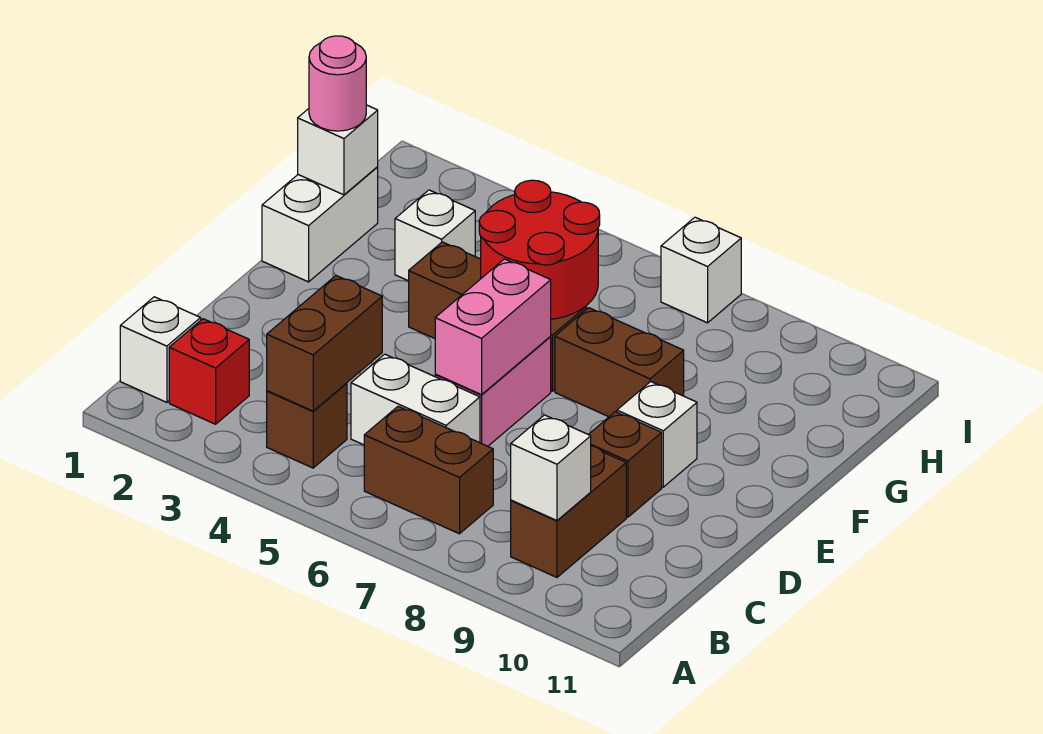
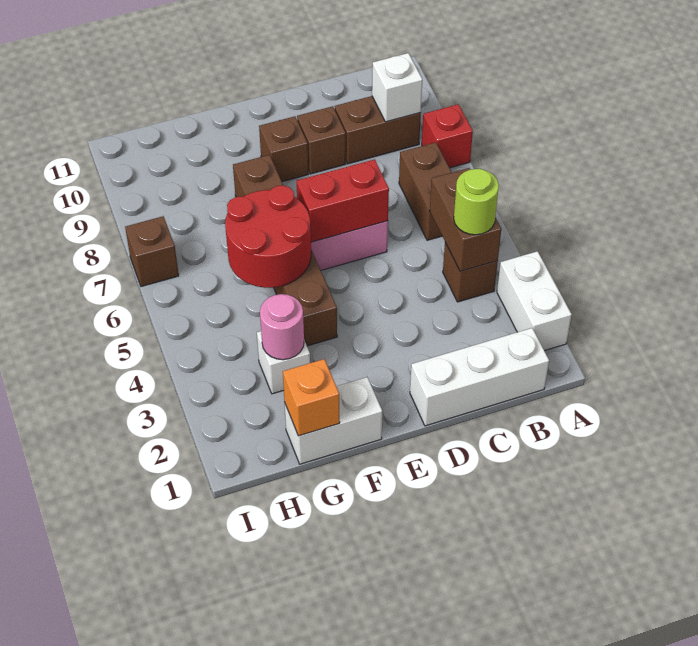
white brick B1 level 1 -> white brick B1:D1 level 1
red brick B2 level 1 -> red brick A8 level 1
brown brick B4:C4 level 2 -> brown brick B4:B5 level 2
none -> lime round brick B4 level 3
white brick C5:C6 level 1 -> white brick A2:A3 level 1
pink brick D6:E6 level 2 -> red brick D6:E6 level 2
white brick E9 level 1 -> brown brick E9 level 1
white brick G1 level 2 -> orange brick G1 level 2
pink round brick G1 level 3 -> pink round brick G3 level 2
white brick I7 level 1 -> brown brick I7 level 1

